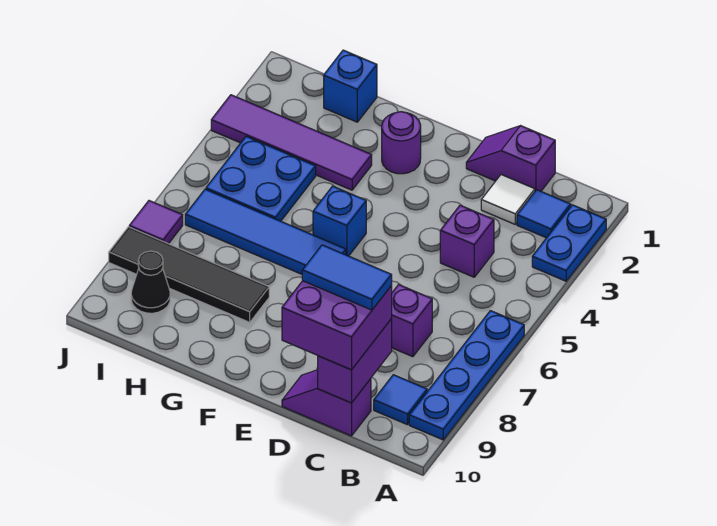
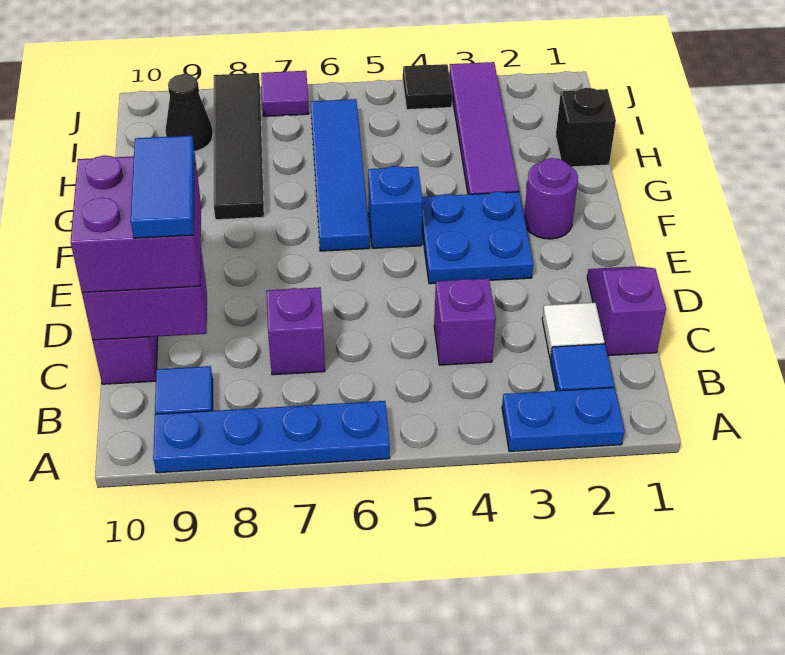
blue brick H1 level 1 -> black brick H1 level 1
blue plate H4:I5 level 1 -> blue plate E3:F4 level 1
none -> black tile J4 level 1

